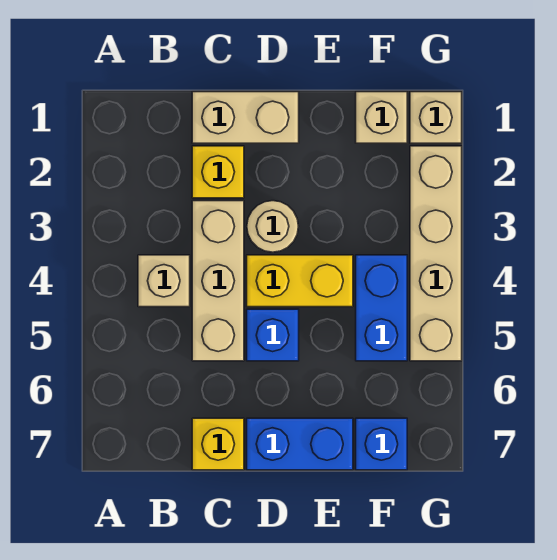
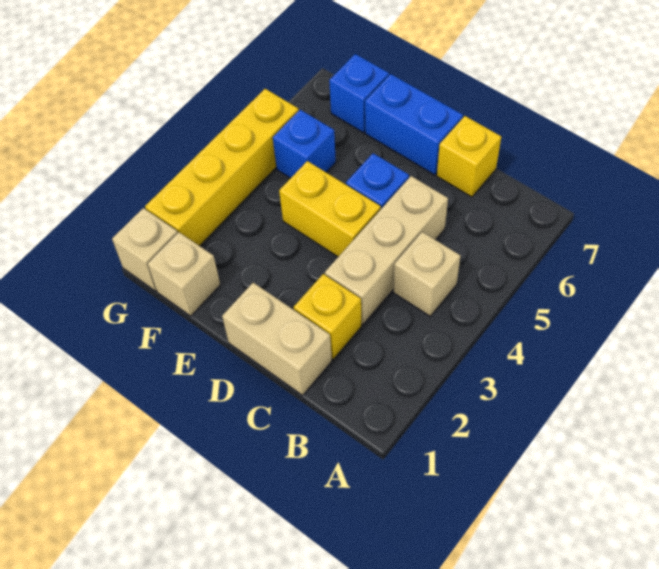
tan round brick D3 level 1 -> none
blue brick F4:F5 level 1 -> blue brick F5 level 1
tan brick G2:G5 level 1 -> yellow brick G2:G5 level 1

